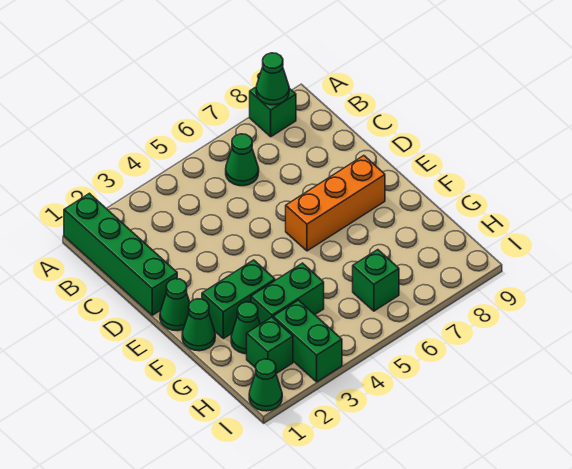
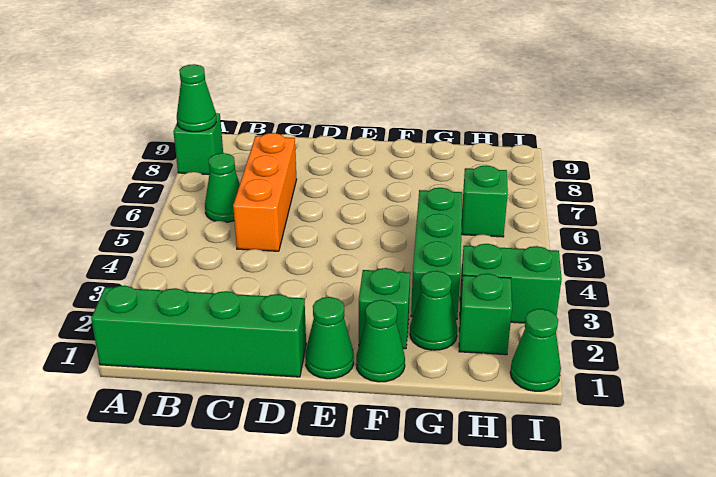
orange brick E6:E8 level 1 -> orange brick C5:C7 level 1
green brick F2:F3 level 1 -> green brick F2 level 1
green brick G3:G4 level 1 -> green brick G3:G5 level 1

